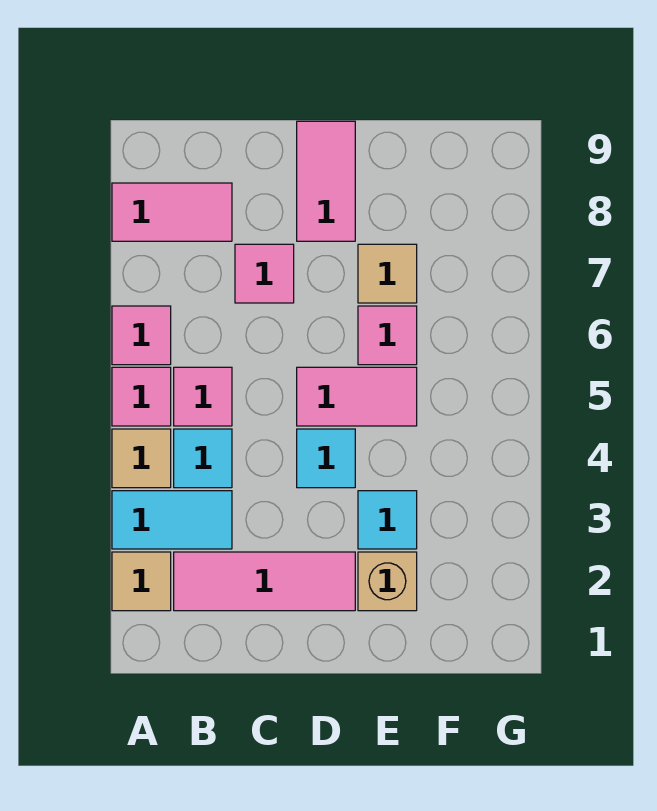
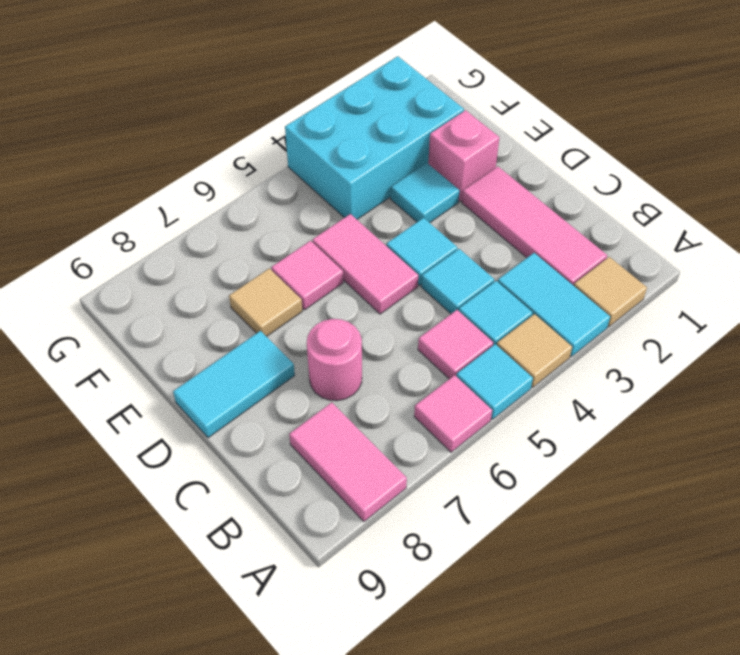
pink tile A5 level 1 -> cyan tile A5 level 1
none -> cyan tile C4 level 1
pink tile C7 level 1 -> pink round brick C7 level 1
pink tile D8:D9 level 1 -> cyan tile D8:D9 level 1
tan brick E2 level 1 -> pink brick E2 level 1
none -> cyan brick F2:G4 level 1

